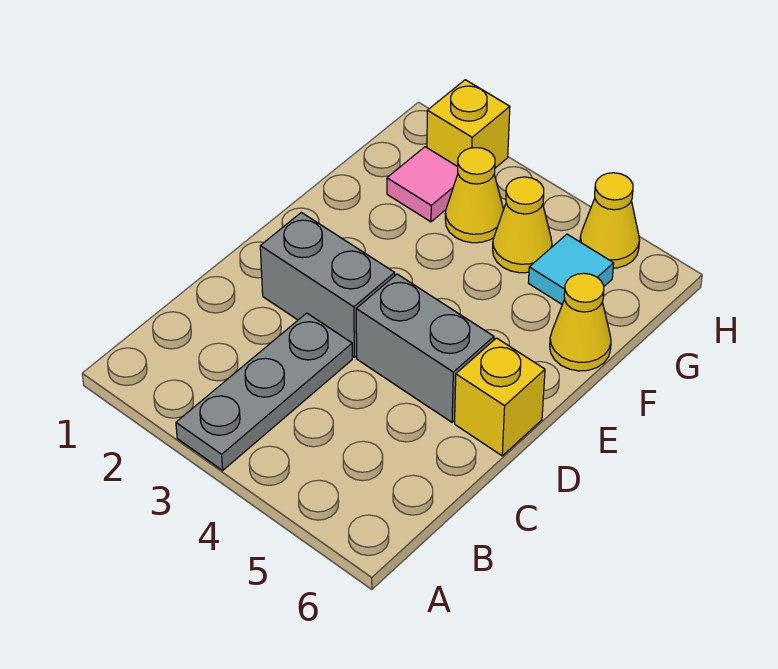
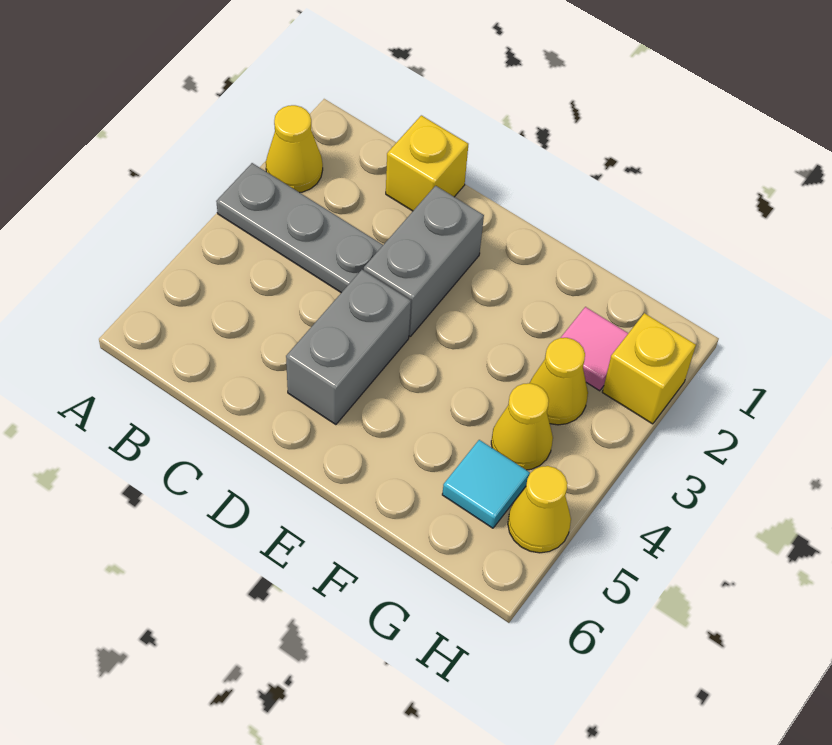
yellow brick D6 level 1 -> yellow brick C1 level 1
yellow cone F6 level 1 -> yellow cone A2 level 1

